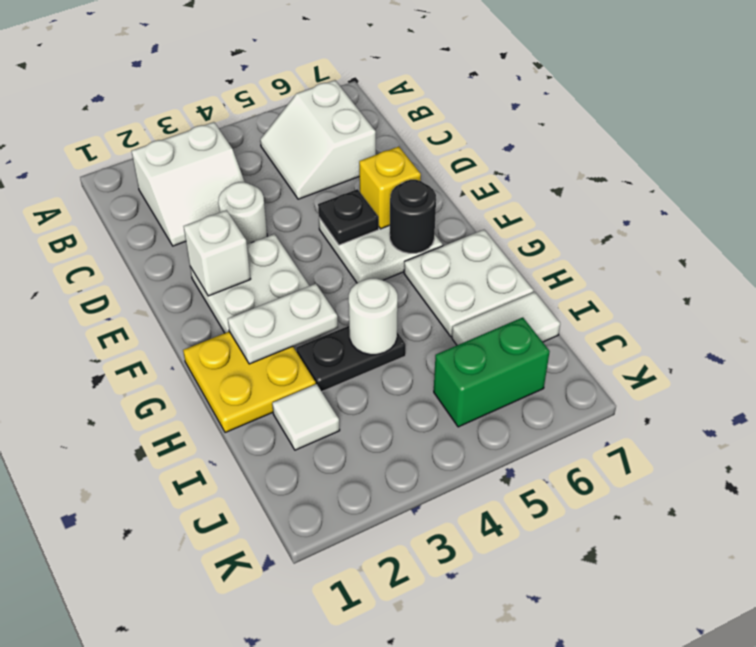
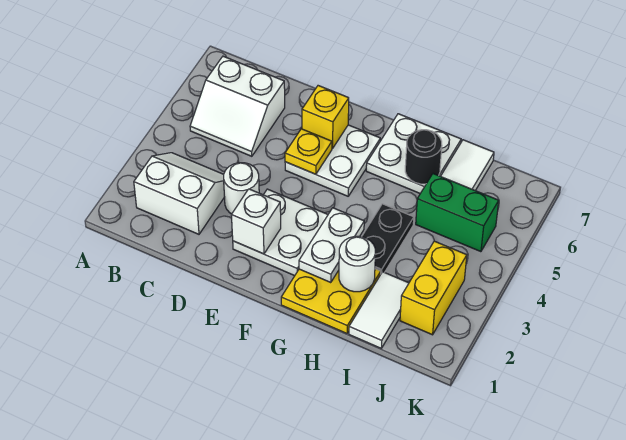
white slope B2:C3 level 1 top B -> white slope B2:C3 level 1 top 2
black plate E5 level 2 -> yellow plate E5 level 2
black round brick F6 level 2 -> black round brick H6 level 2
white round brick H4 level 2 -> white round brick H2 level 2
white tile I2 level 1 -> white tile I1:I2 level 1
none -> yellow brick J2:J3 level 1
green brick J5:J6 level 1 -> green brick I5:J5 level 1

